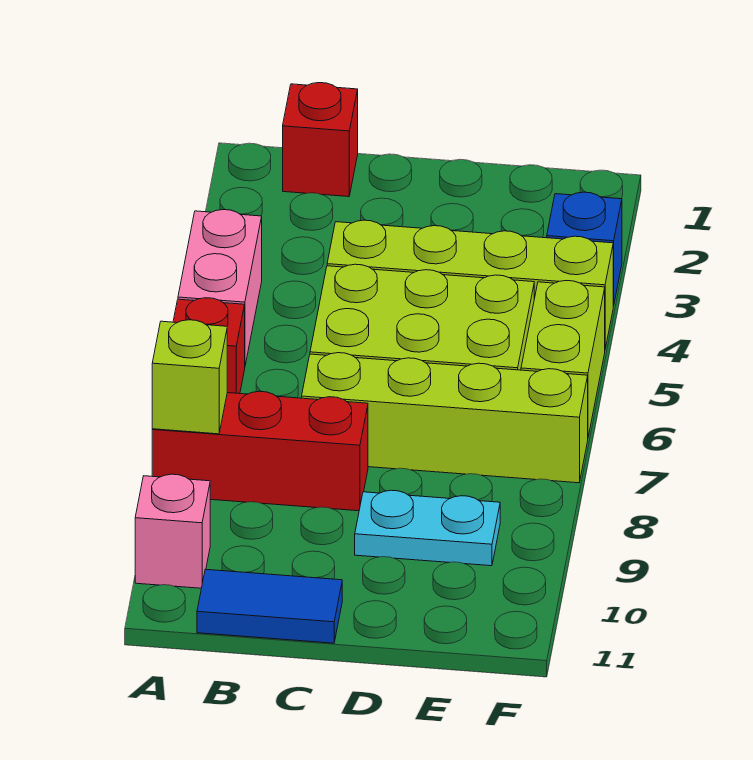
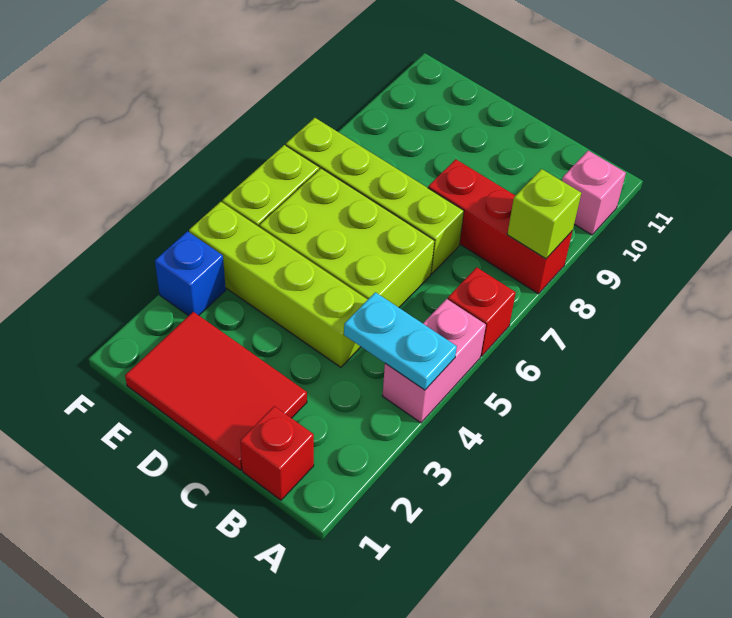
blue tile B11:C11 level 1 -> none
none -> red tile C1:E2 level 1
cyan plate D9:E9 level 1 -> cyan plate A4:B4 level 2

